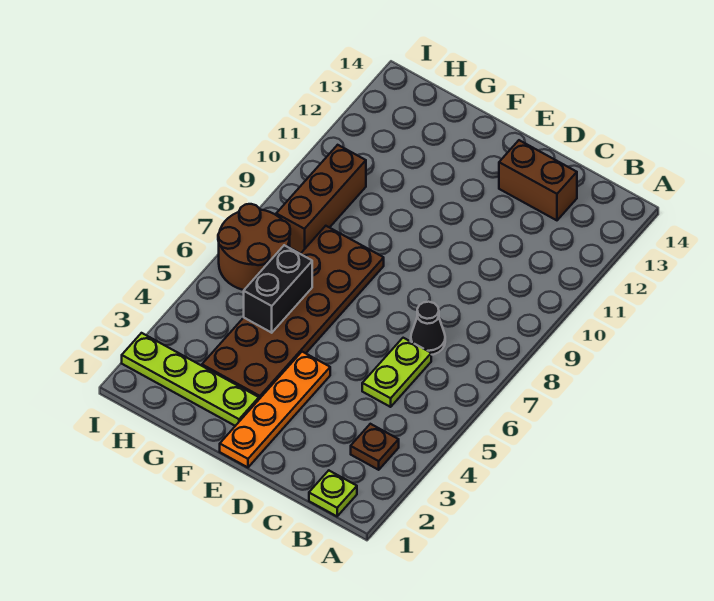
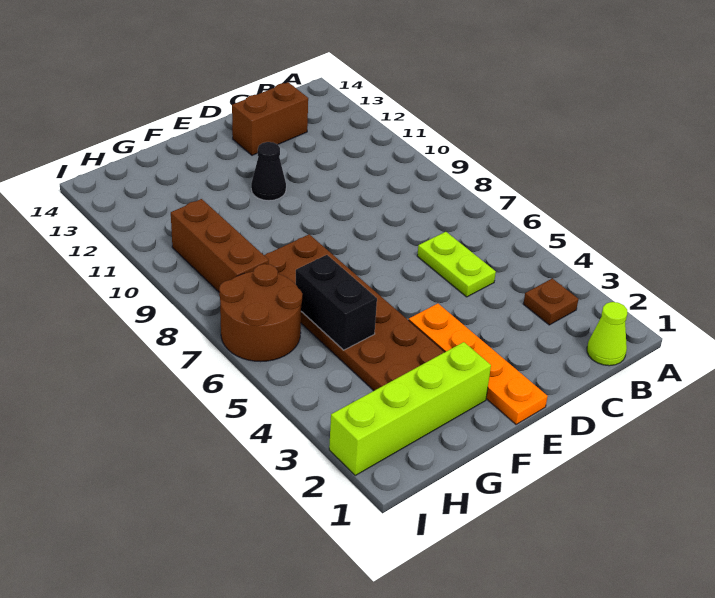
lime plate B1 level 1 -> lime cone B1 level 1
black cone C7 level 1 -> black cone E11 level 1
lime plate F2:I2 level 1 -> lime brick F2:I2 level 1

